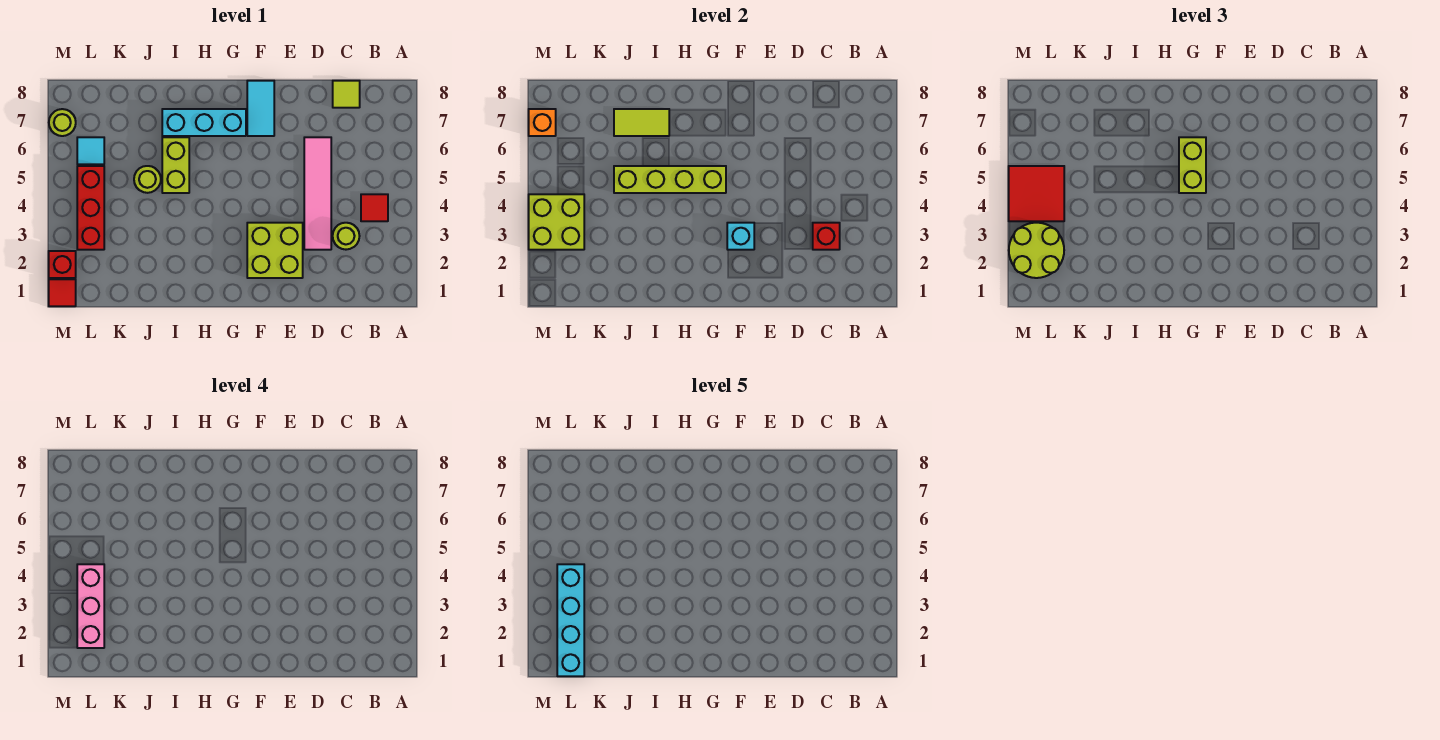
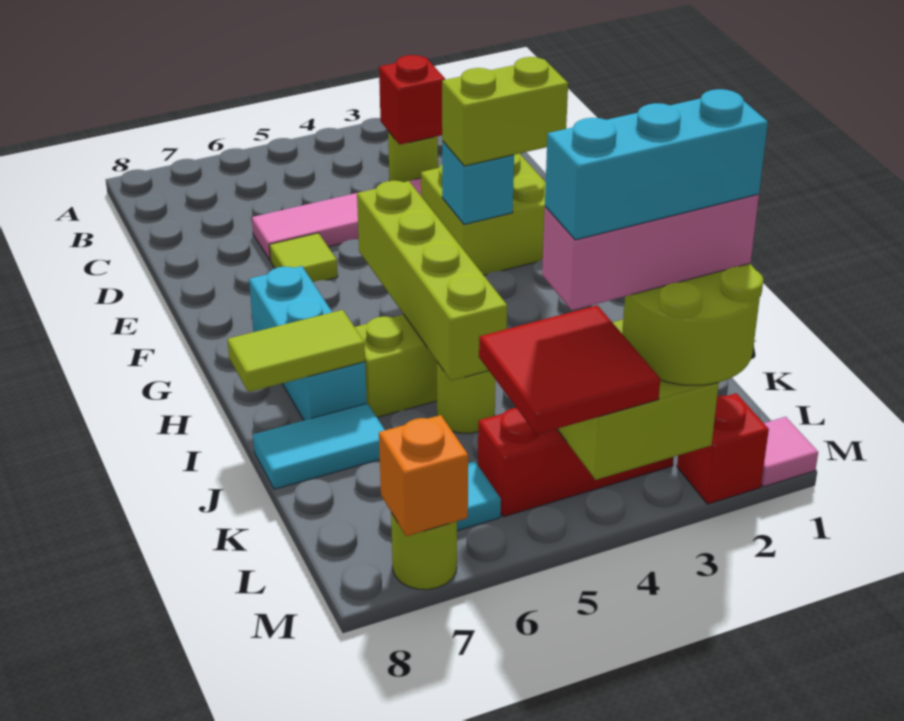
red tile B4 level 1 -> none
lime tile C8 level 1 -> lime tile E6 level 1
cyan tile F7:F8 level 1 -> cyan tile J7:J8 level 1
lime brick G5:G6 level 3 -> lime brick F2:F3 level 3
lime tile I7:J7 level 2 -> lime tile I7:I8 level 2
cyan brick L1:L4 level 5 -> cyan brick L2:L4 level 5
red tile M1 level 1 -> pink tile M1 level 1

